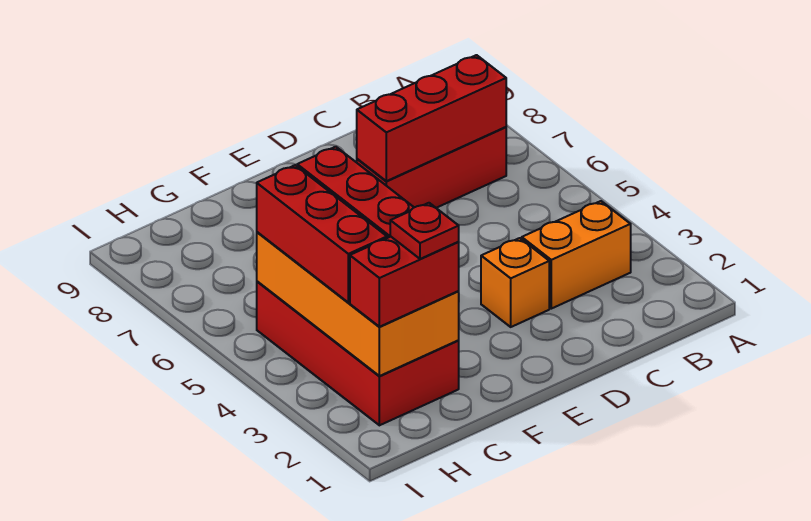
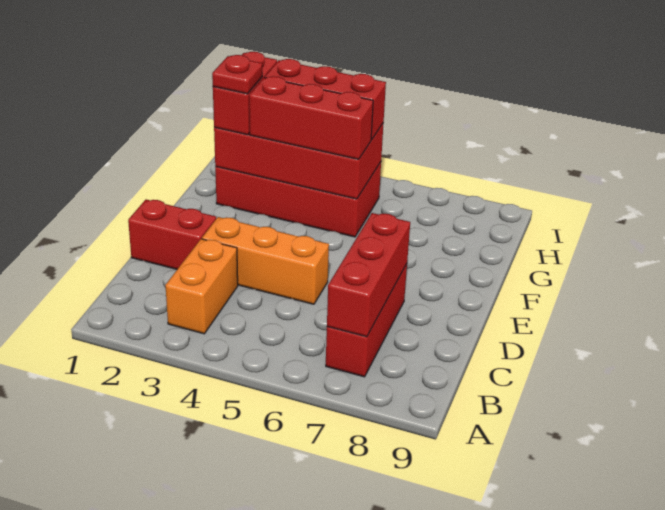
none -> red brick D1:D2 level 1
orange brick D3 level 1 -> orange brick D3:D5 level 1
orange brick G2:H5 level 2 -> red brick G2:H5 level 2

